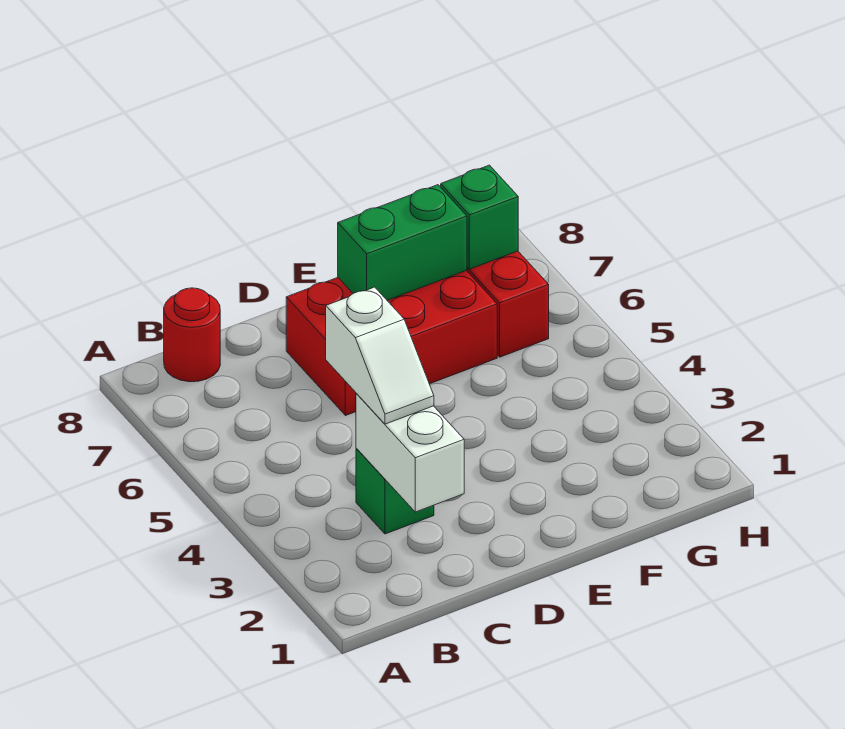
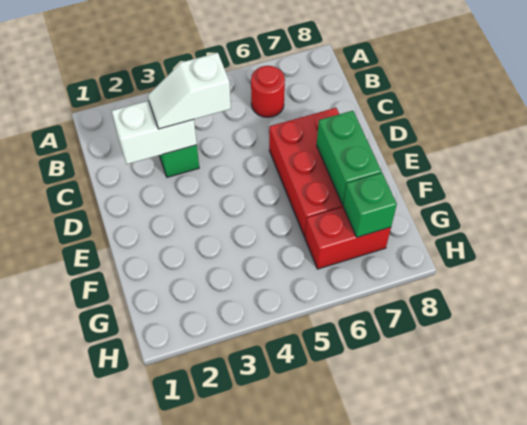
red round brick B8 level 1 -> red round brick B6 level 1

